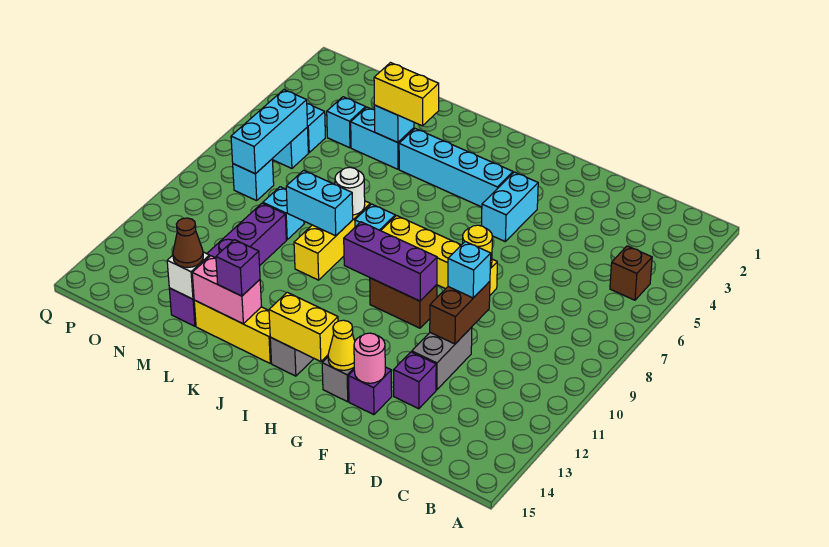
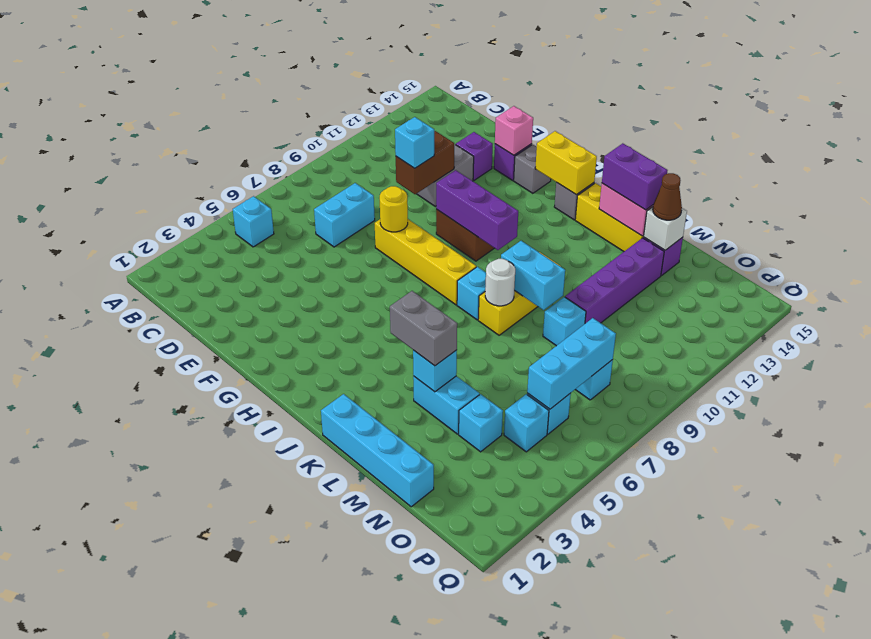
brown brick B5 level 1 -> cyan brick B5 level 1
pink round brick F14 level 2 -> pink brick F14 level 2
cyan brick G4:G5 level 1 -> cyan brick D7:D8 level 1
yellow cone G14 level 2 -> none
cyan brick H4:K4 level 1 -> cyan brick K1:N1 level 1
yellow brick K4:L4 level 3 -> grey brick K4:L4 level 3
purple brick K14 level 3 -> purple brick K14:L14 level 3

